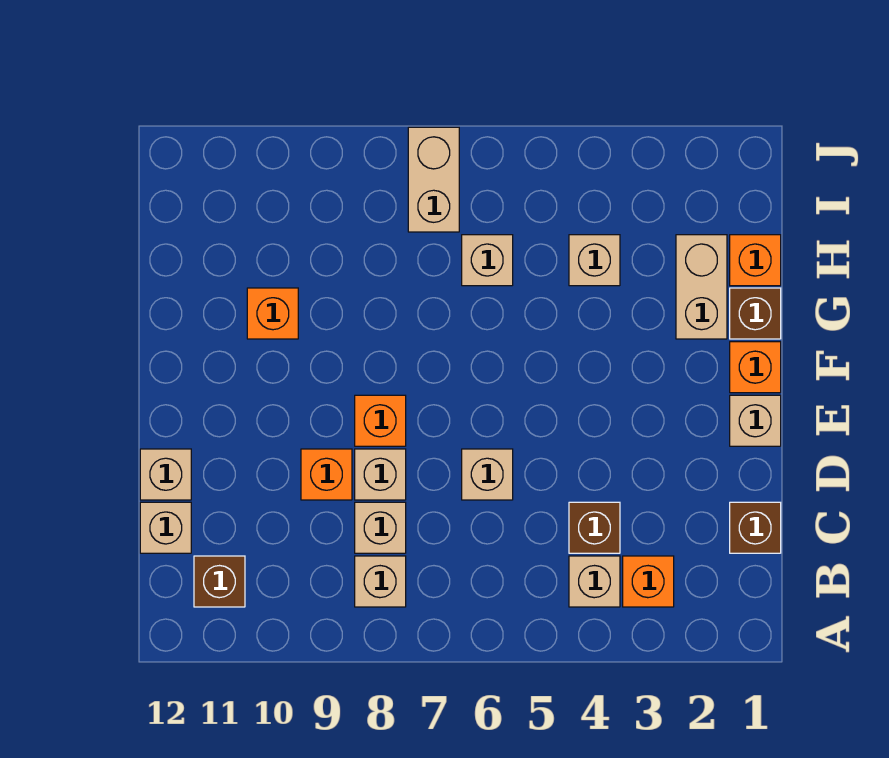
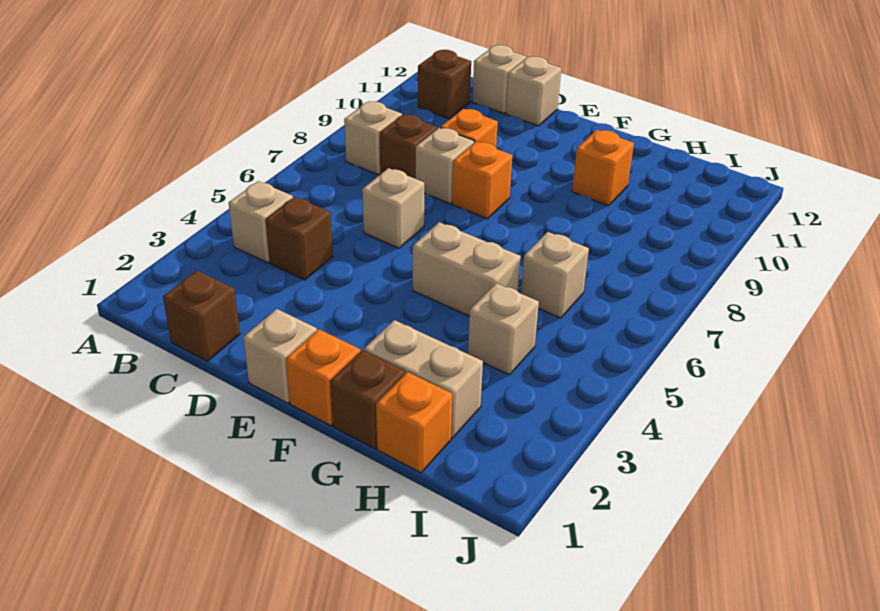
orange brick B3 level 1 -> none
tan brick C8 level 1 -> brown brick C8 level 1
tan brick I7:J7 level 1 -> tan brick F5:G5 level 1

